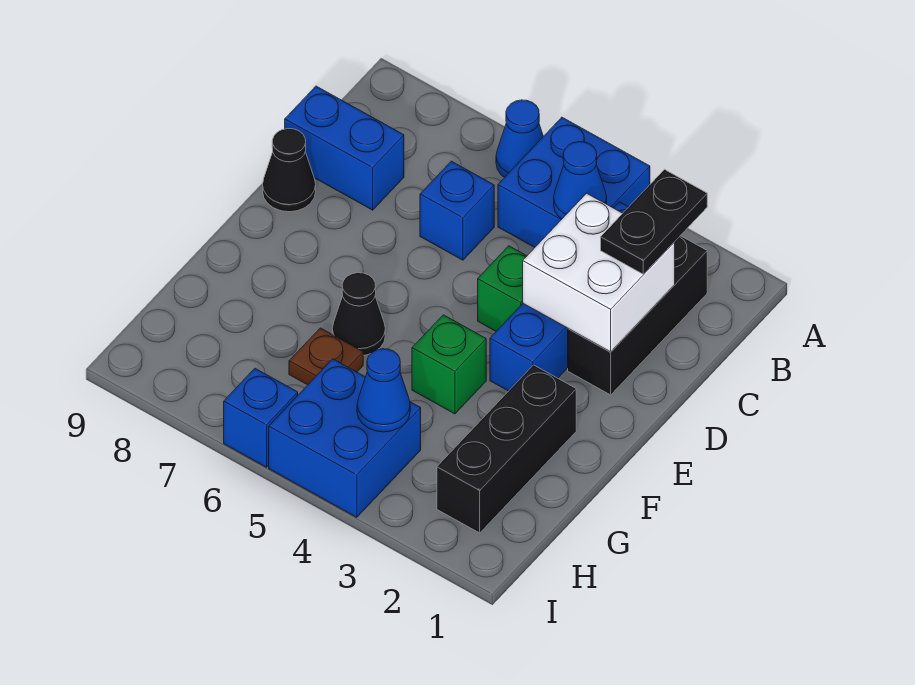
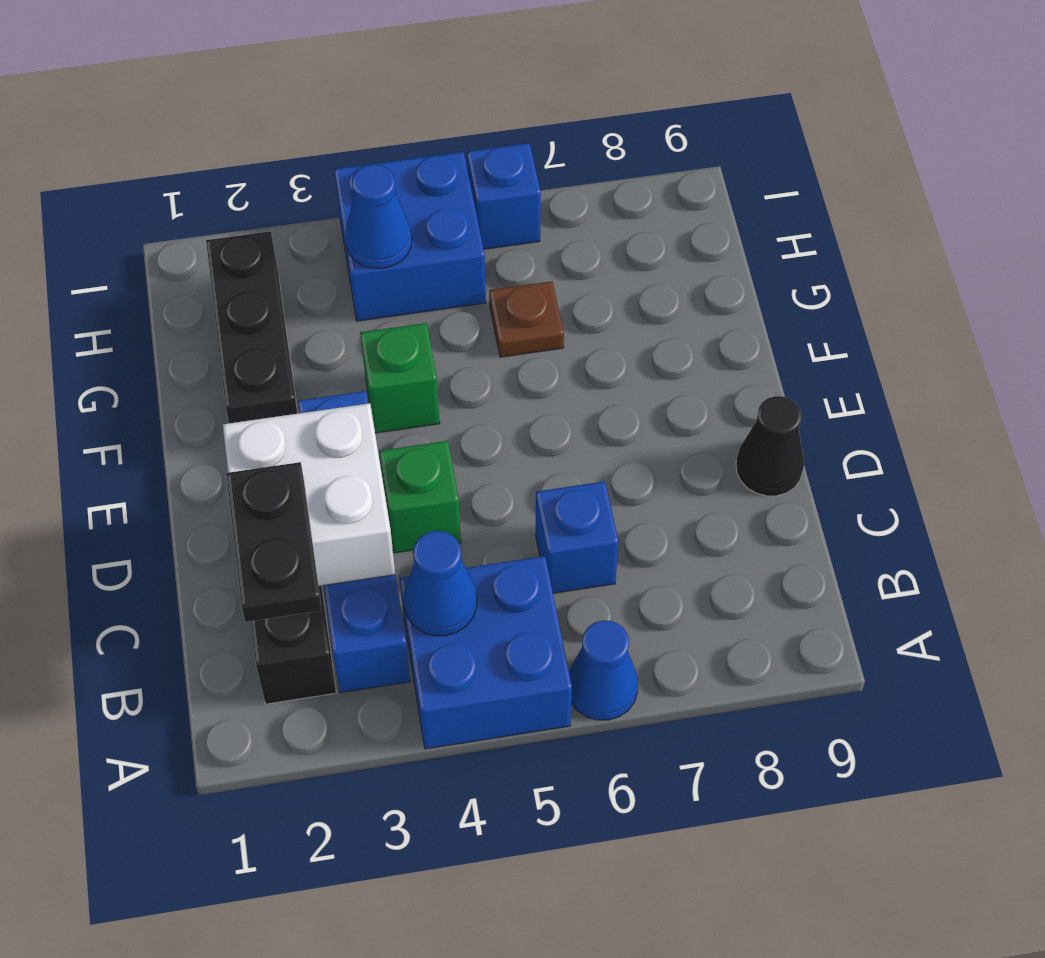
blue brick C8:C9 level 1 -> none
black cone F6 level 1 -> none

